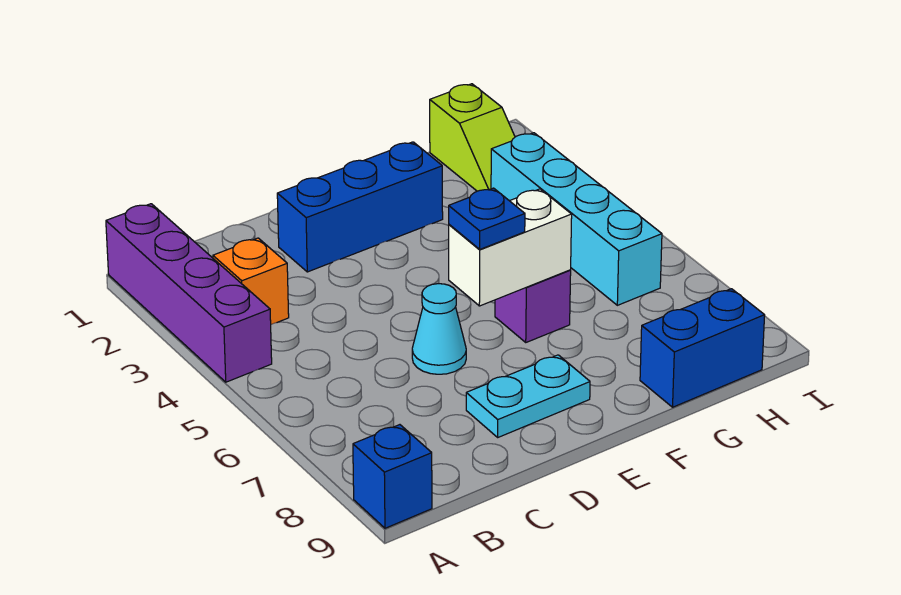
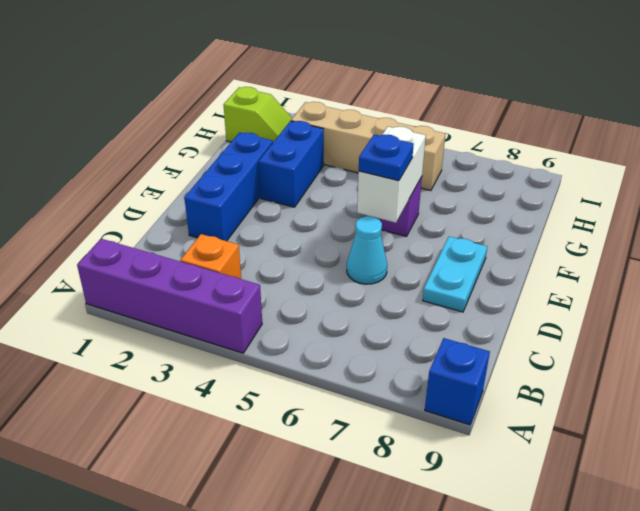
blue brick G9:H9 level 1 -> blue brick F3:G3 level 1
cyan brick H3:H6 level 1 -> tan brick H3:H6 level 1

